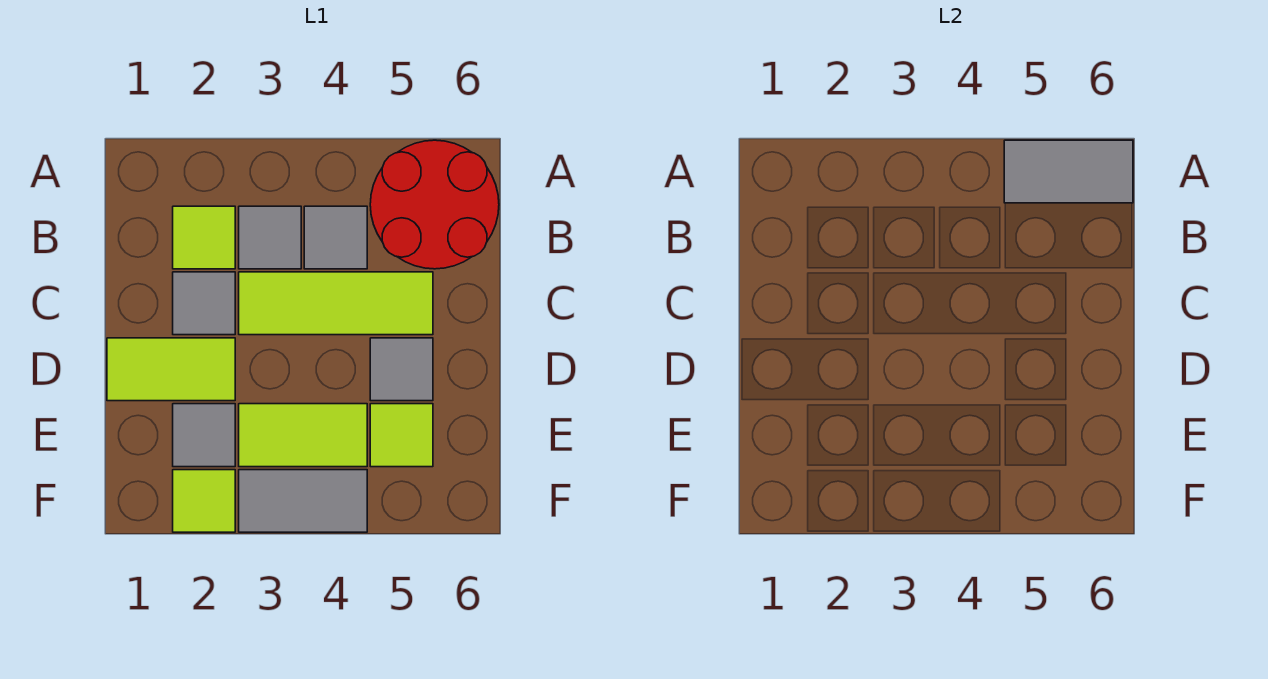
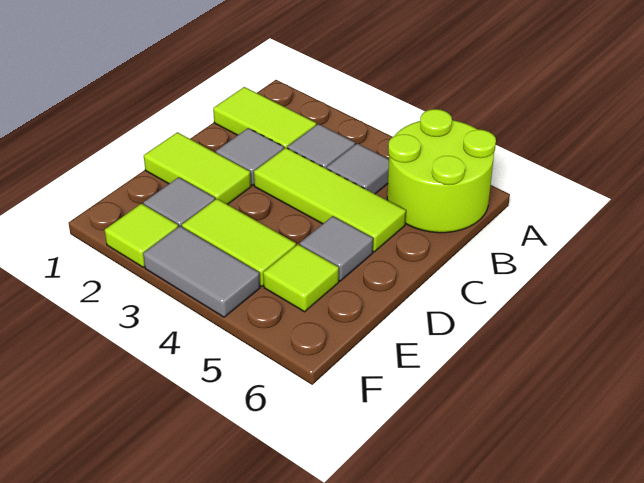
red round brick A5:B6 level 1 -> lime round brick A5:B6 level 1
grey tile A5:A6 level 2 -> none
lime tile B2 level 1 -> lime tile B1:B2 level 1

